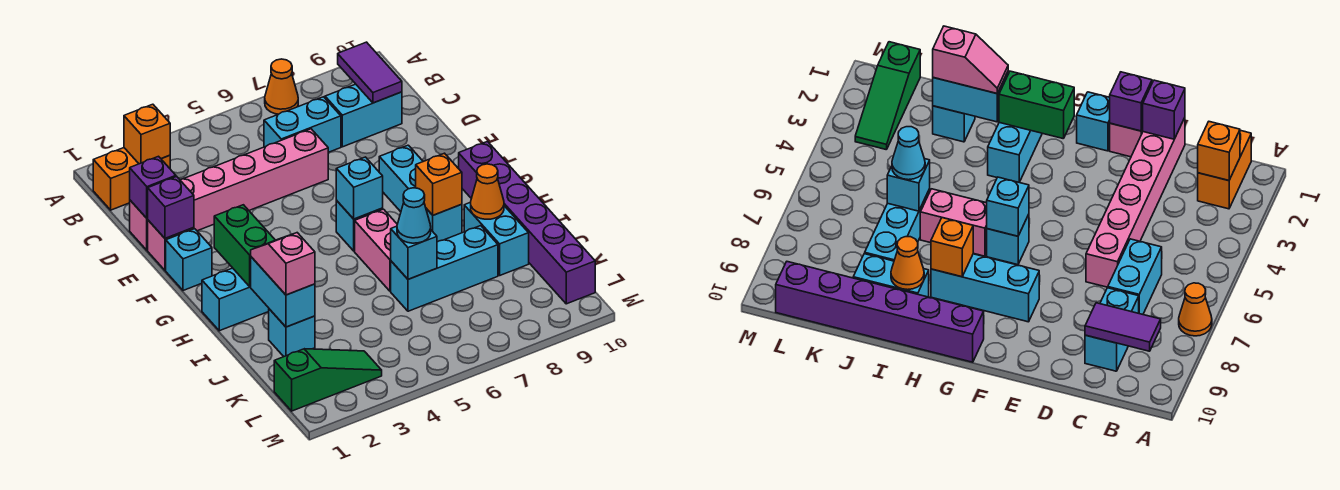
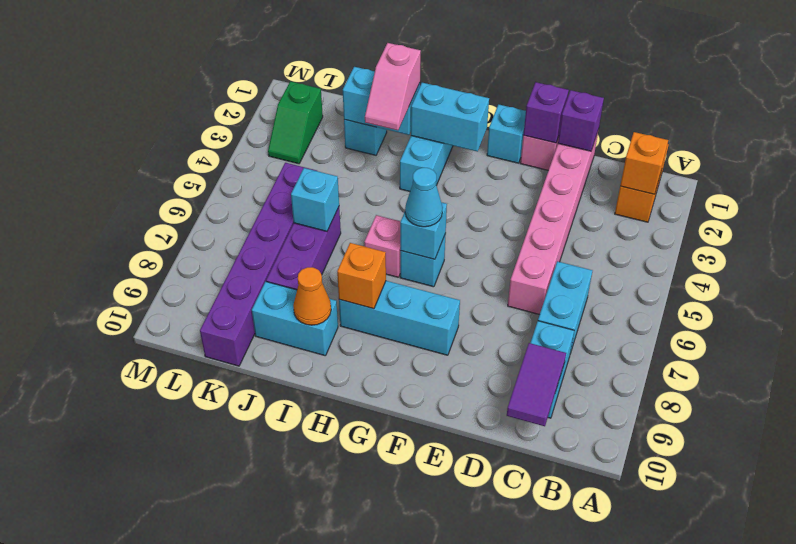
orange cone A7 level 1 -> none
purple tile B9:C9 level 2 -> purple tile C9:C10 level 2
green brick G2:H2 level 2 -> cyan brick G2:H2 level 2
purple brick G10:L10 level 1 -> purple brick K5:K10 level 1
pink brick H6:I6 level 1 -> pink brick H6 level 1
pink slope I2:J2 level 3 top J -> pink slope I2:I3 level 3 top 2
cyan brick J6:J8 level 1 -> purple brick J6:J8 level 1
cyan cone J6 level 3 -> cyan cone G6 level 3
green slope L1:L3 level 1 top 1 -> green slope L2:L3 level 1 top 2

